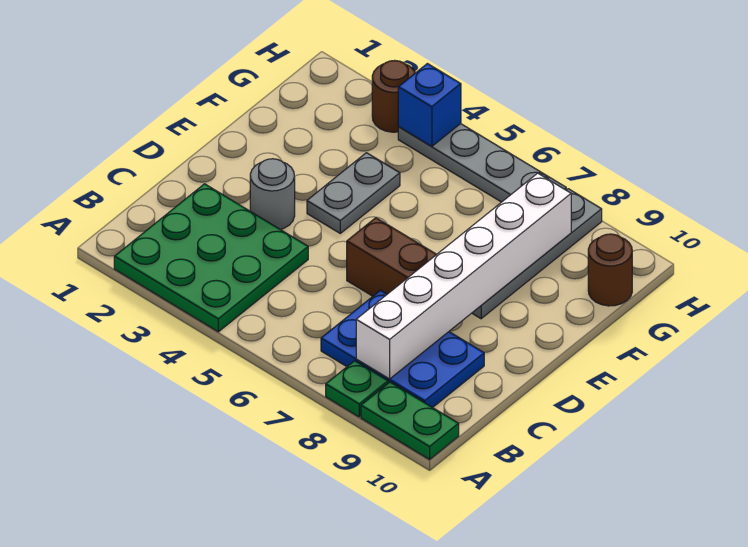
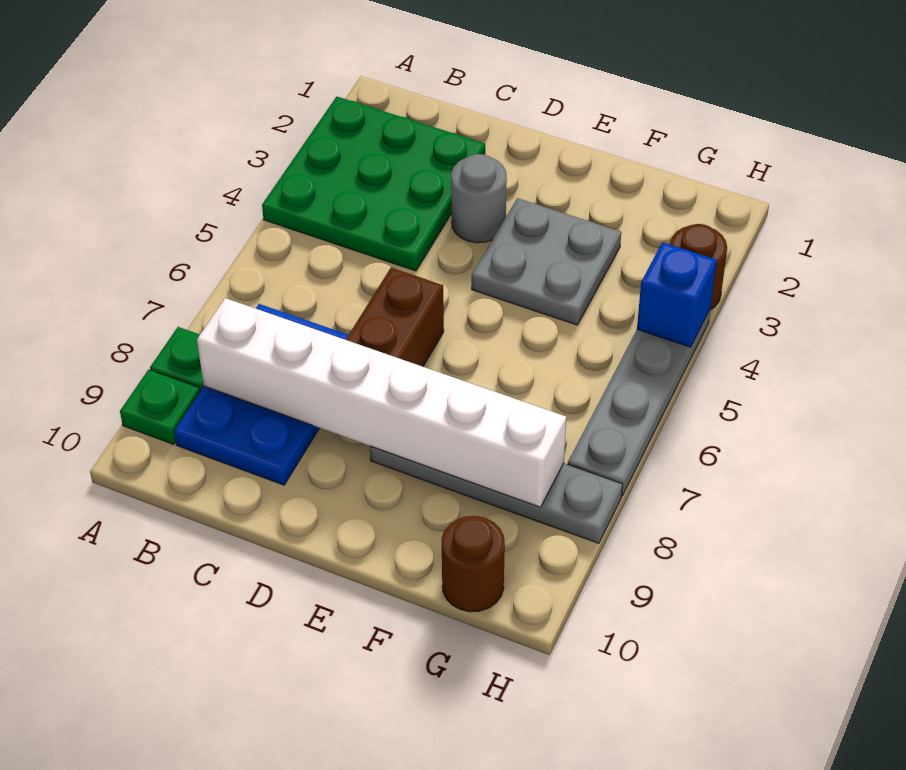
green plate A9:A10 level 1 -> green plate A9 level 1
grey plate E4:F4 level 1 -> grey plate E3:F4 level 1

